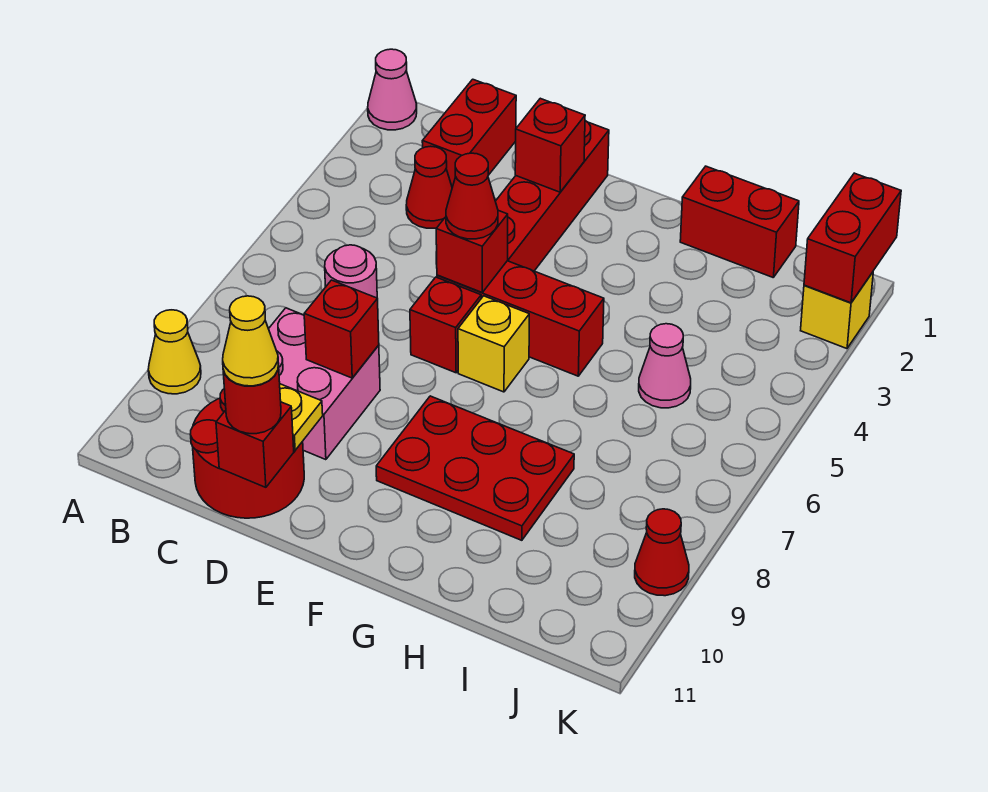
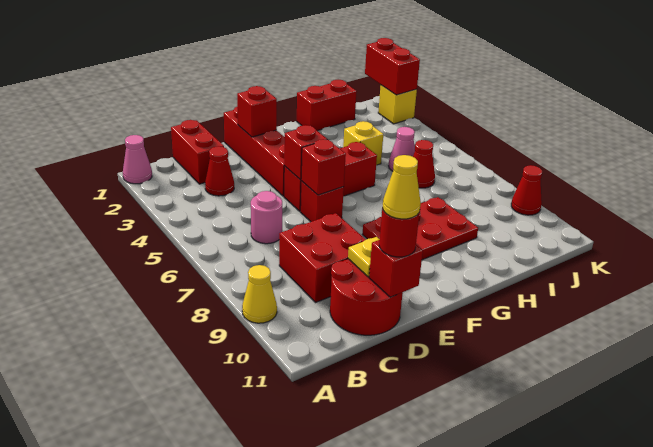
pink brick C8:D9 level 1 -> red brick C8:D9 level 1
red brick D8 level 2 -> red brick E6 level 2
red cone E5 level 3 -> red cone I6 level 1
yellow brick F6 level 1 -> yellow brick H4 level 1

